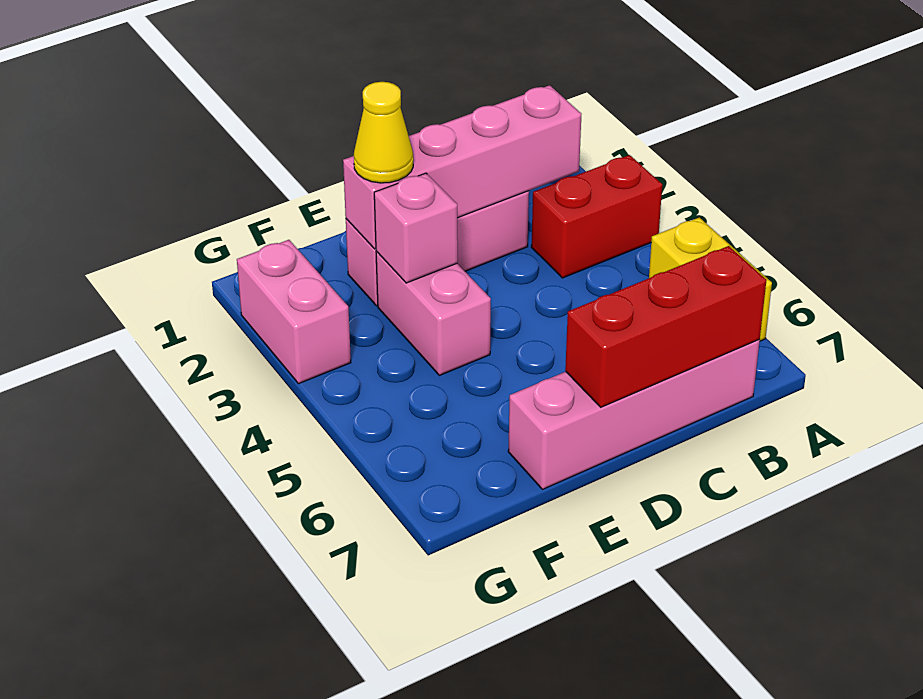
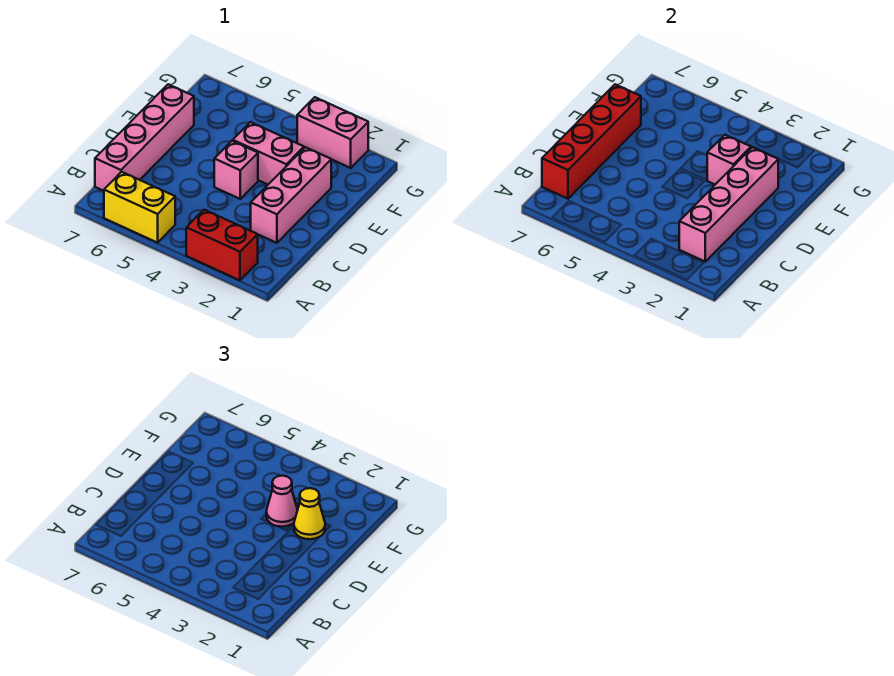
red brick A3:B3 level 1 -> red brick A2:A3 level 1
red brick B7:D7 level 2 -> red brick B7:E7 level 2
none -> pink brick D4 level 1
none -> pink cone E3 level 3

